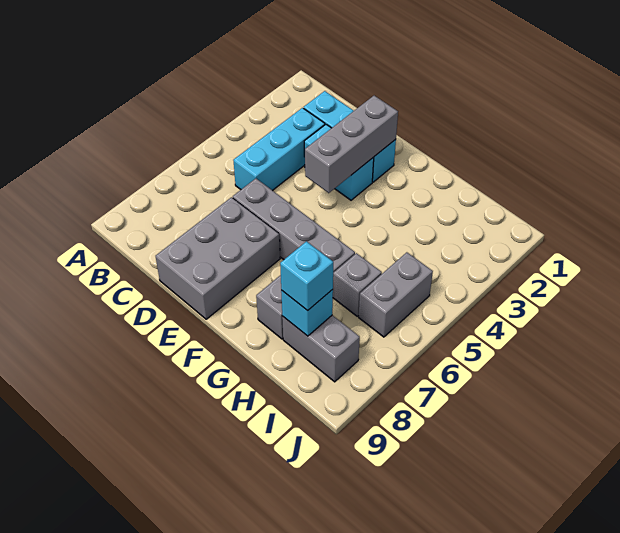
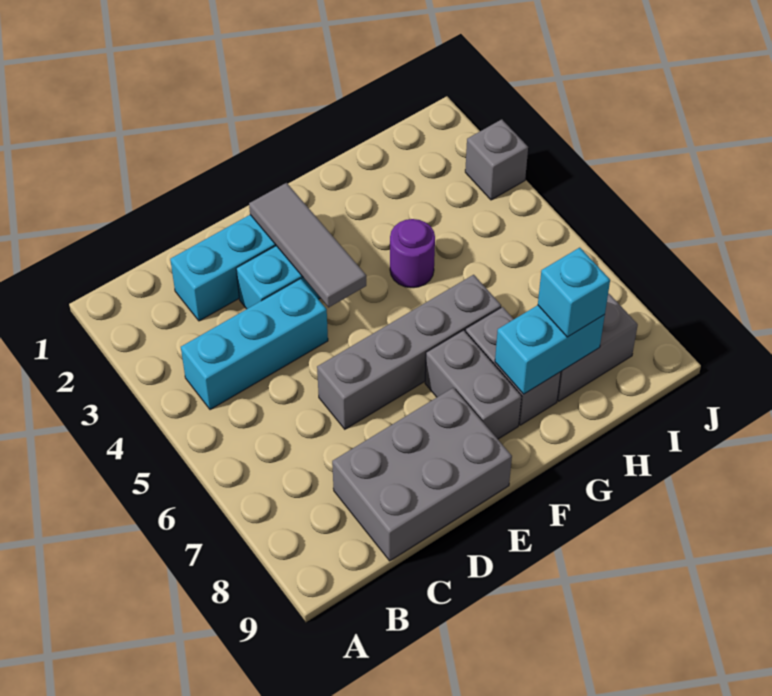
cyan brick C3:C5 level 1 -> cyan brick B4:D4 level 1
grey brick D7:E9 level 1 -> grey brick C8:E9 level 1
grey brick E2:E4 level 2 -> grey tile E2:E4 level 2
none -> purple round brick G4 level 1
grey brick H6 level 1 -> grey brick J3 level 1
cyan brick H8 level 2 -> cyan brick G8:H8 level 2
grey brick I5:I6 level 1 -> grey brick F7:F8 level 1

